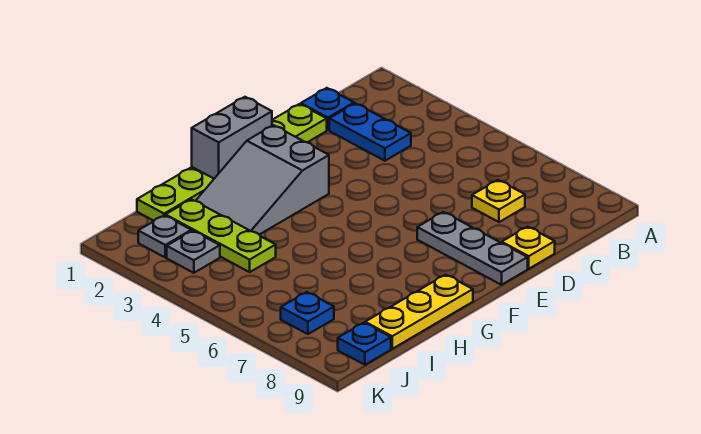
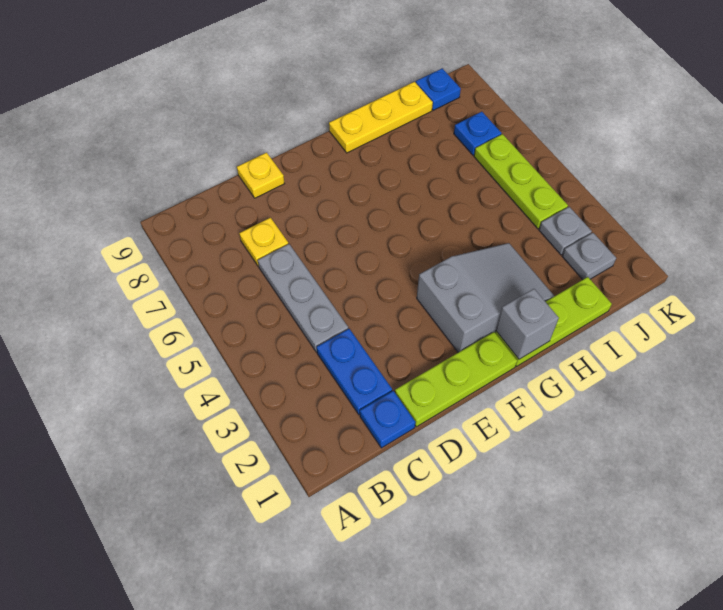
grey plate E7:E9 level 1 -> grey plate C4:C6 level 1
grey brick F1:G1 level 2 -> grey brick G1 level 2
lime plate I2:I4 level 1 -> lime plate J4:J6 level 1

